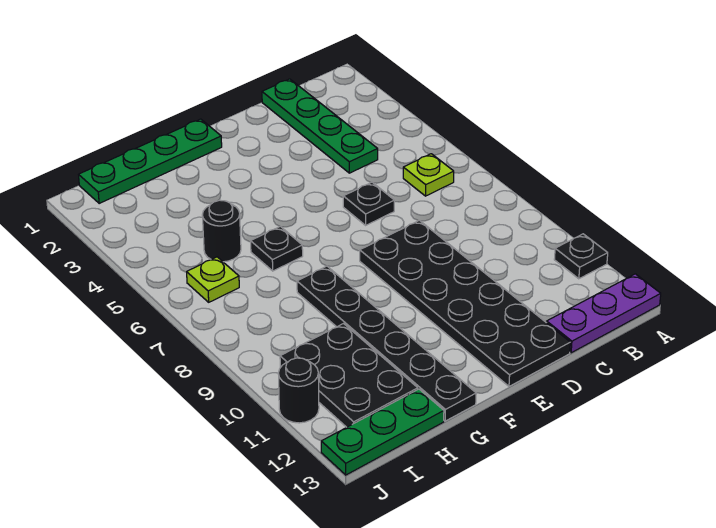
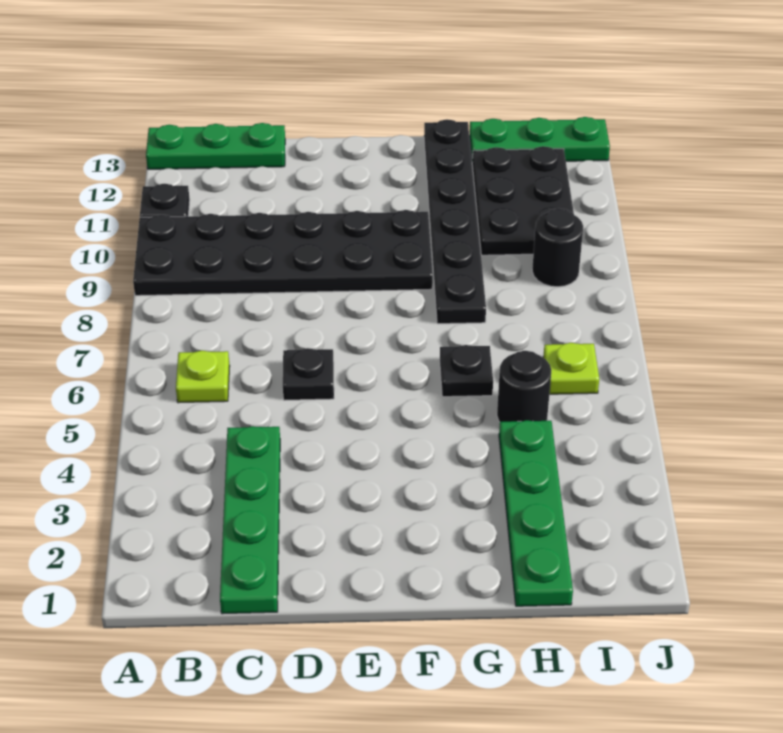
purple plate A13:C13 level 1 -> green plate A13:C13 level 1
black plate D8:E13 level 1 -> black plate A9:F10 level 1
green plate F1:I1 level 1 -> green plate H1:H4 level 1
black round brick J11 level 1 -> black round brick I9 level 1

